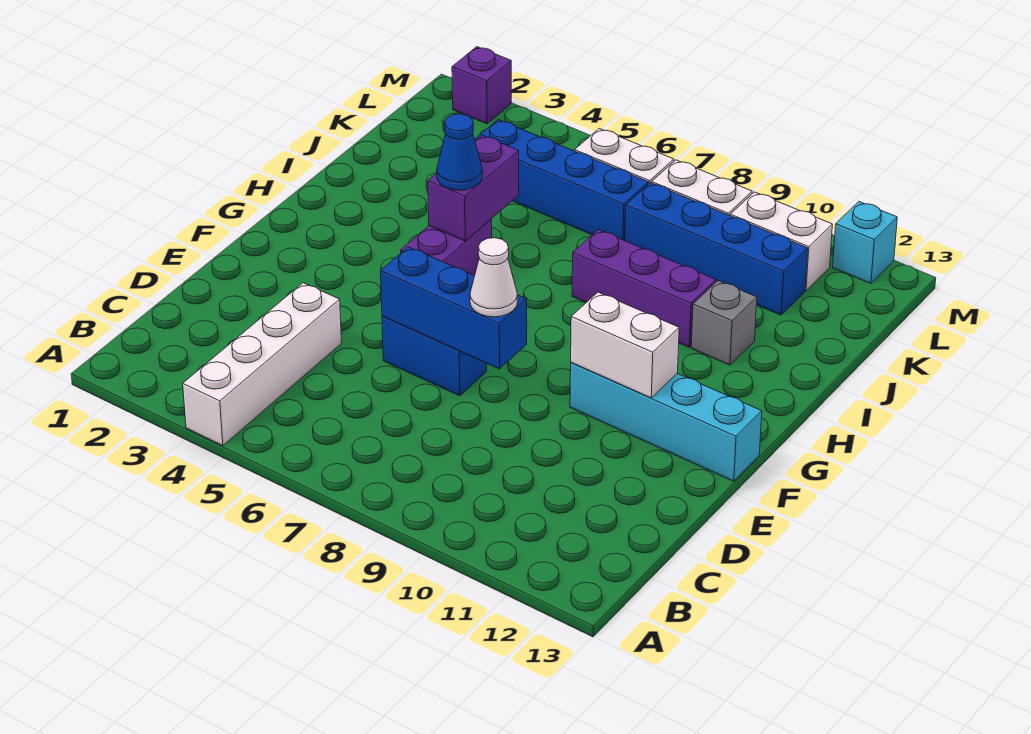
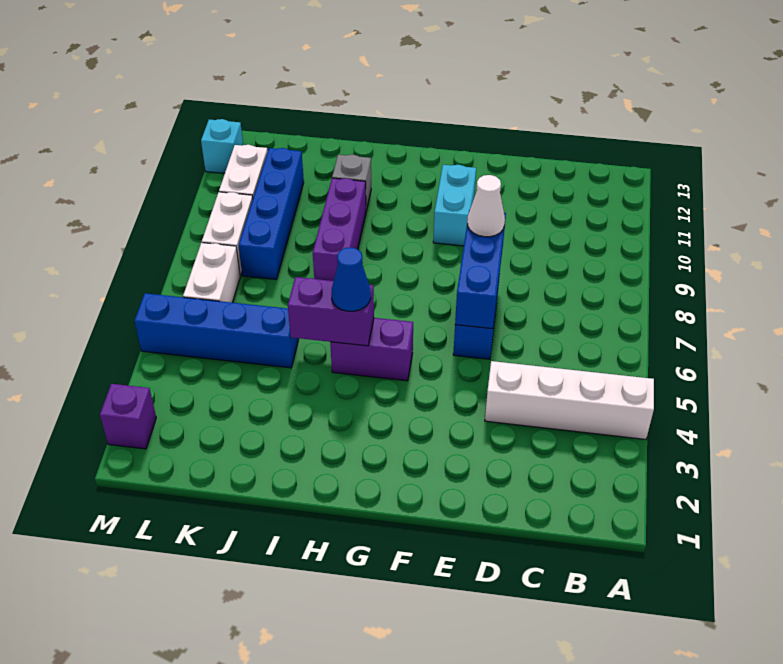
cyan brick F10:F13 level 1 -> cyan brick F10:F11 level 1
white brick F10:F11 level 2 -> none
blue brick K4:K7 level 1 -> blue brick J5:M5 level 1

